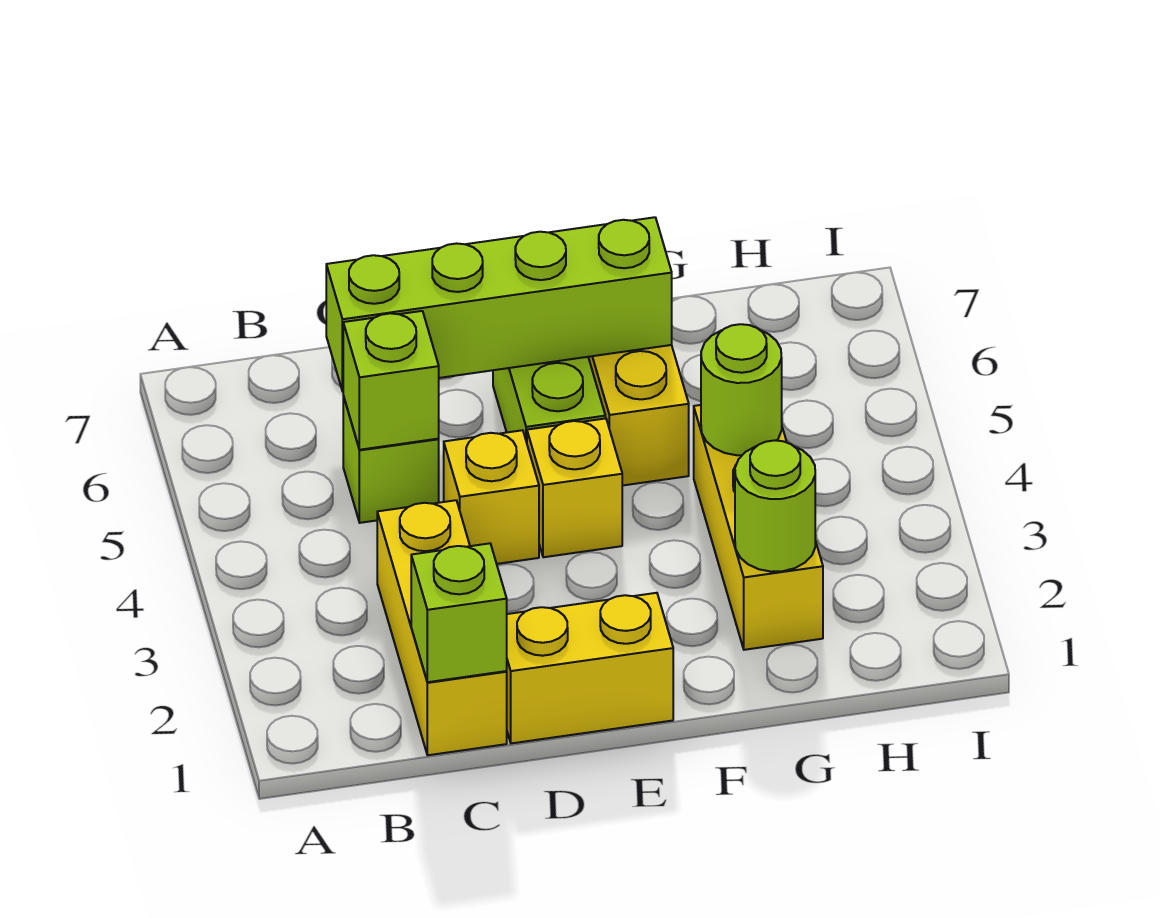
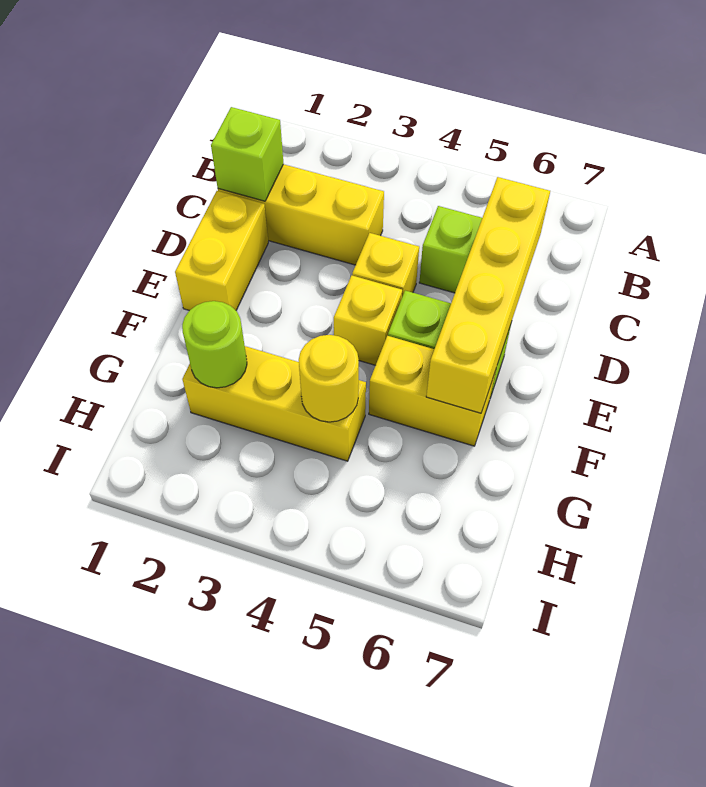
lime brick C5 level 2 -> none
lime brick C6:F6 level 2 -> yellow brick C6:F6 level 2
lime round brick G4 level 2 -> yellow round brick G4 level 2

